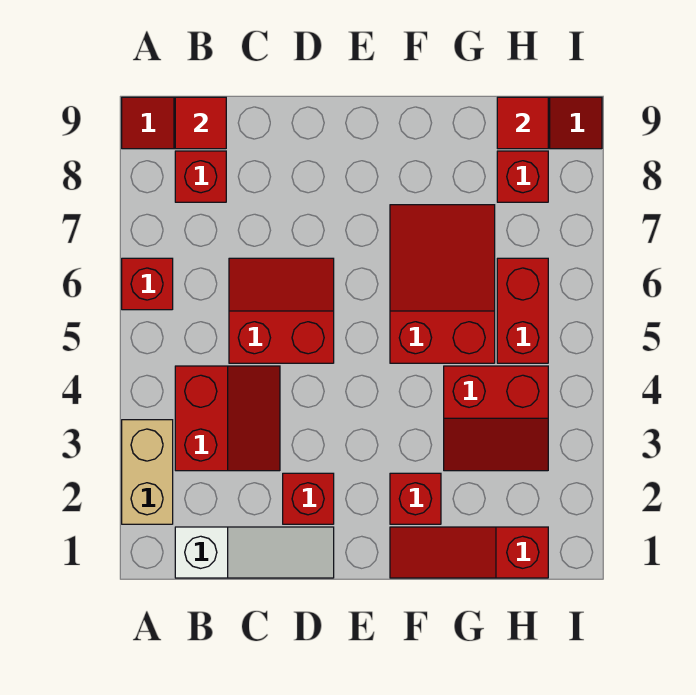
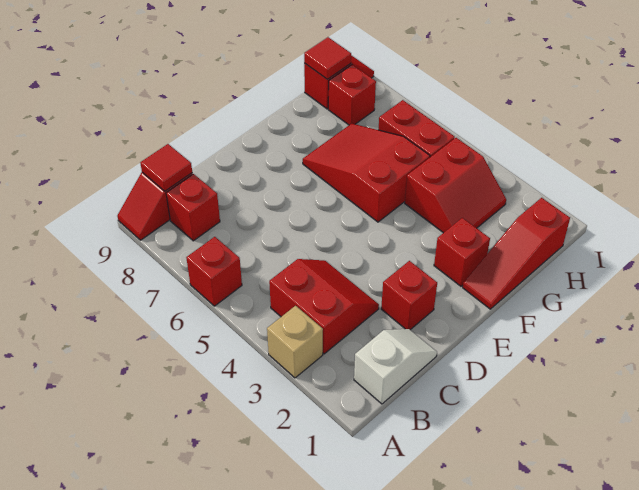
tan brick A2:A3 level 1 -> tan brick A3 level 1
white slope B1:D1 level 1 top B -> white slope B1:C1 level 1 top B
red slope C5:D6 level 1 top 5 -> none

